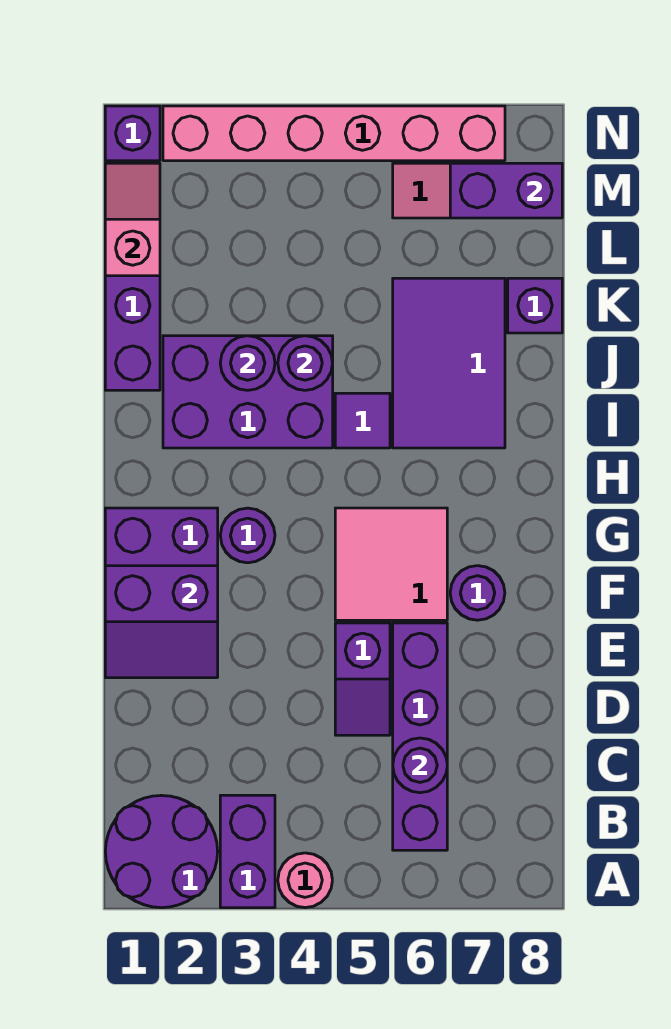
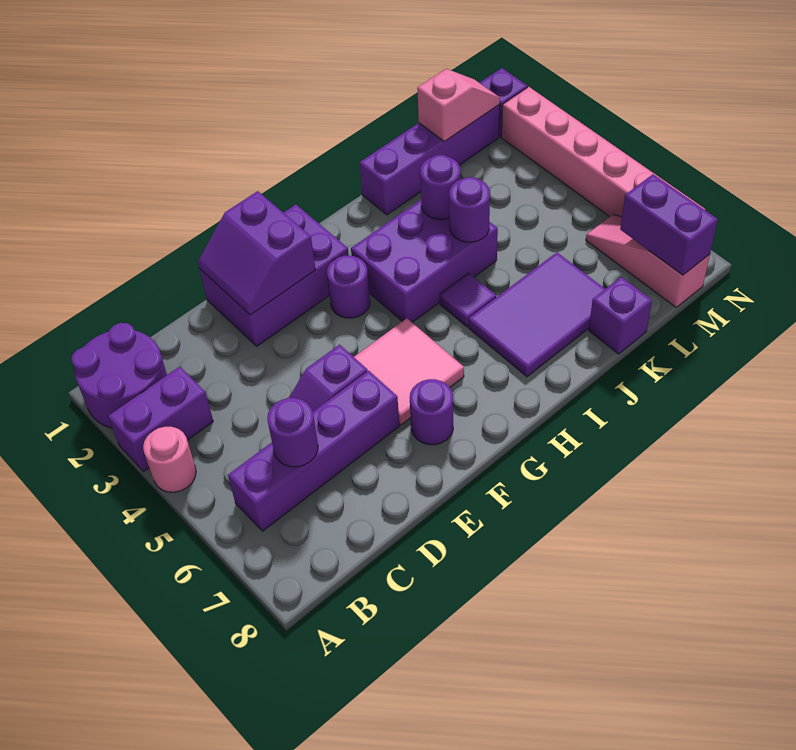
purple brick I2:J4 level 1 -> purple brick H3:J4 level 1

